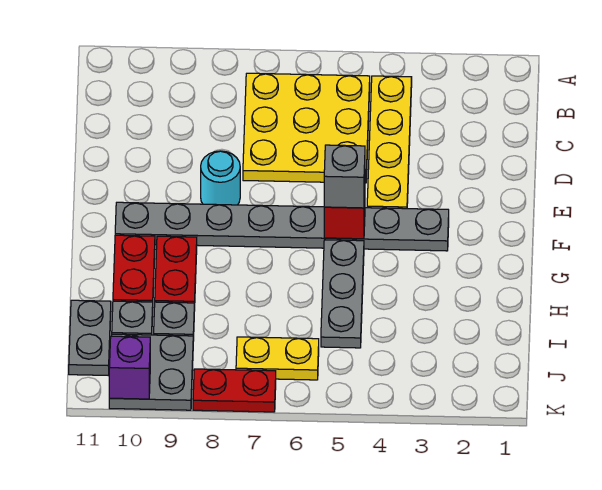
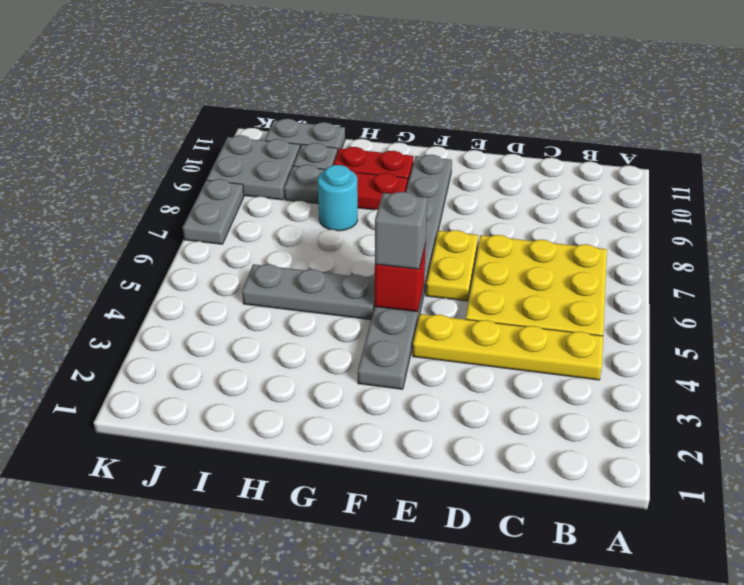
cyan round brick E8 level 1 -> cyan round brick H8 level 1
yellow plate J6:J7 level 1 -> yellow plate E6:E7 level 1
red plate K7:K8 level 1 -> grey plate K7:K8 level 1
purple brick K10 level 2 -> none

